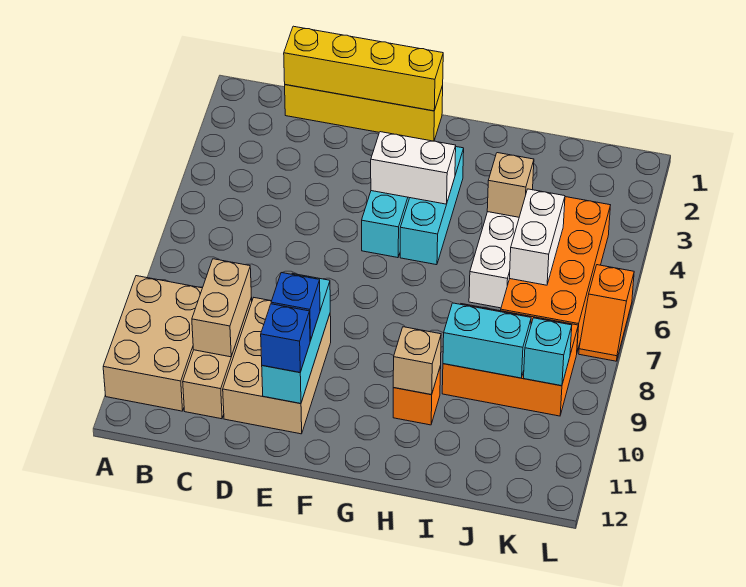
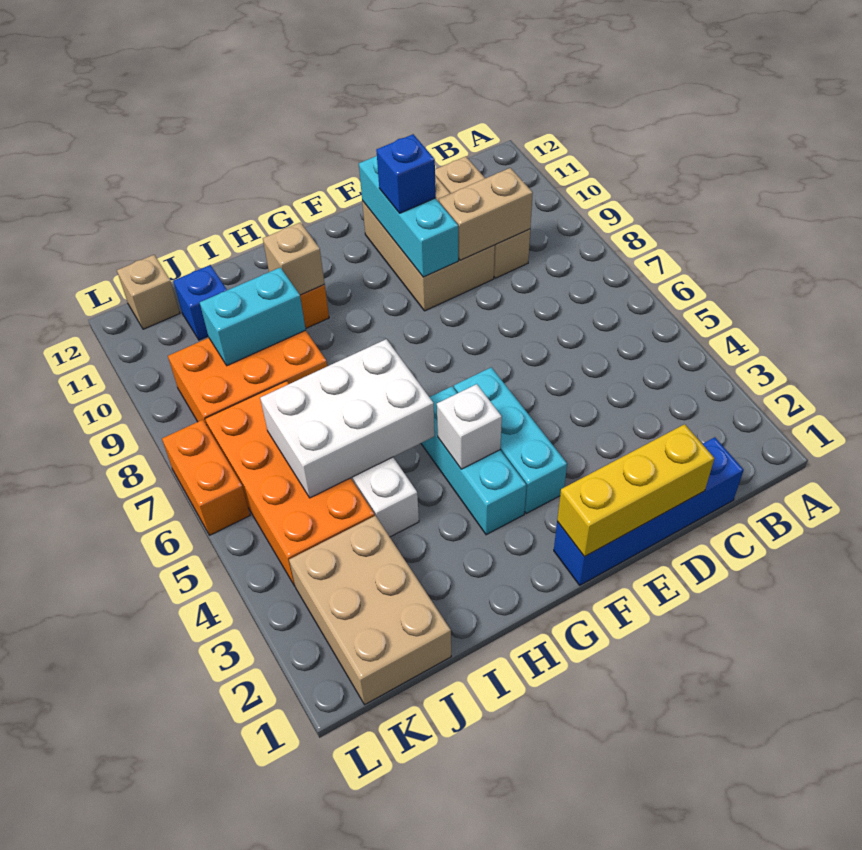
tan brick A9:B11 level 1 -> tan brick J1:K3 level 1
yellow brick C1:F1 level 1 -> blue brick C1:F1 level 1
yellow brick C1:F1 level 2 -> yellow brick D1:F1 level 2
tan brick C9:C10 level 2 -> tan brick C9:D9 level 2
blue brick E11 level 3 -> blue brick J11 level 1
white brick F4:G4 level 2 -> white brick G4 level 2
tan brick I4 level 2 -> tan brick K12 level 1
white brick J5:J6 level 2 -> white brick H5:J6 level 2
cyan brick K9 level 2 -> none
orange slope L6:L7 level 1 top 6 -> orange brick L6:L7 level 1

